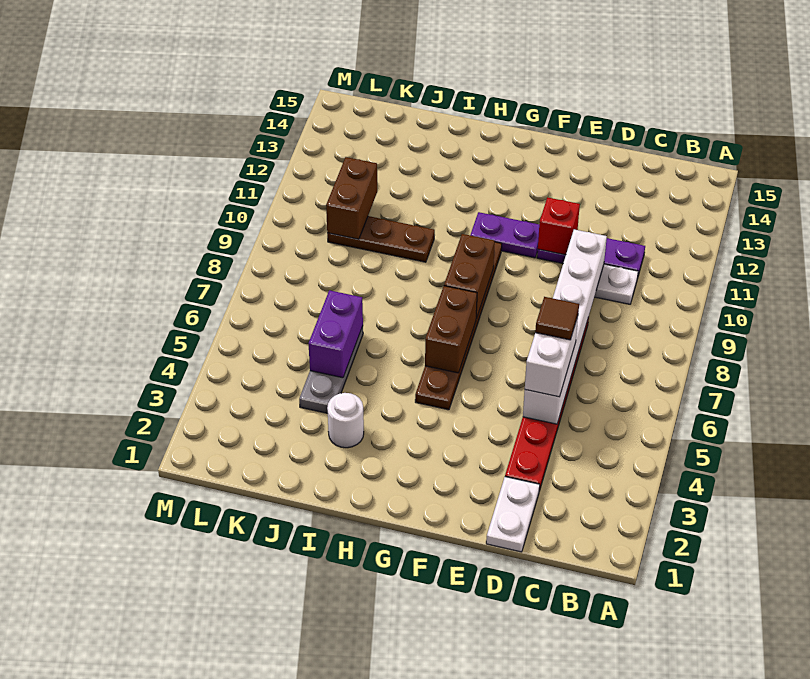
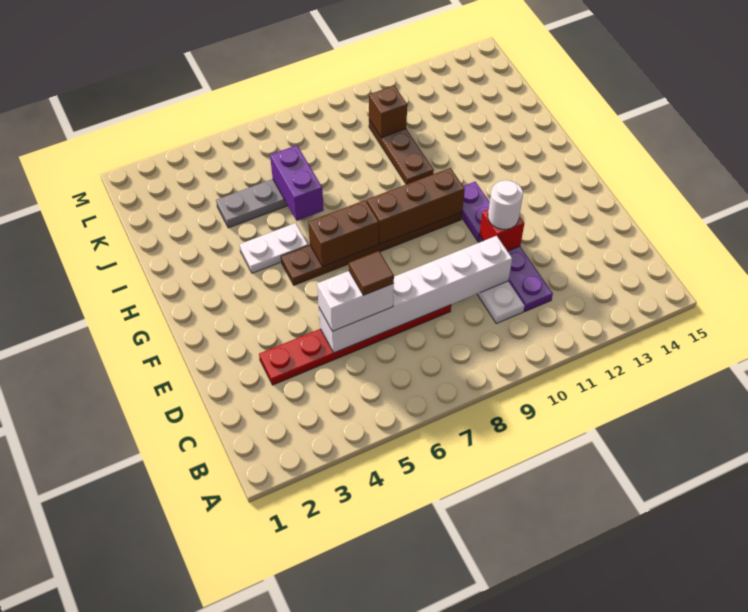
white plate D1:D2 level 1 -> white plate H4:H5 level 1
brown brick G8:G9 level 2 -> brown brick G8:G10 level 2
white round brick I3 level 1 -> white round brick E11 level 3
purple brick J5:J6 level 2 -> purple brick I6:J6 level 2
brown brick K10:K11 level 2 -> brown brick K10 level 2

